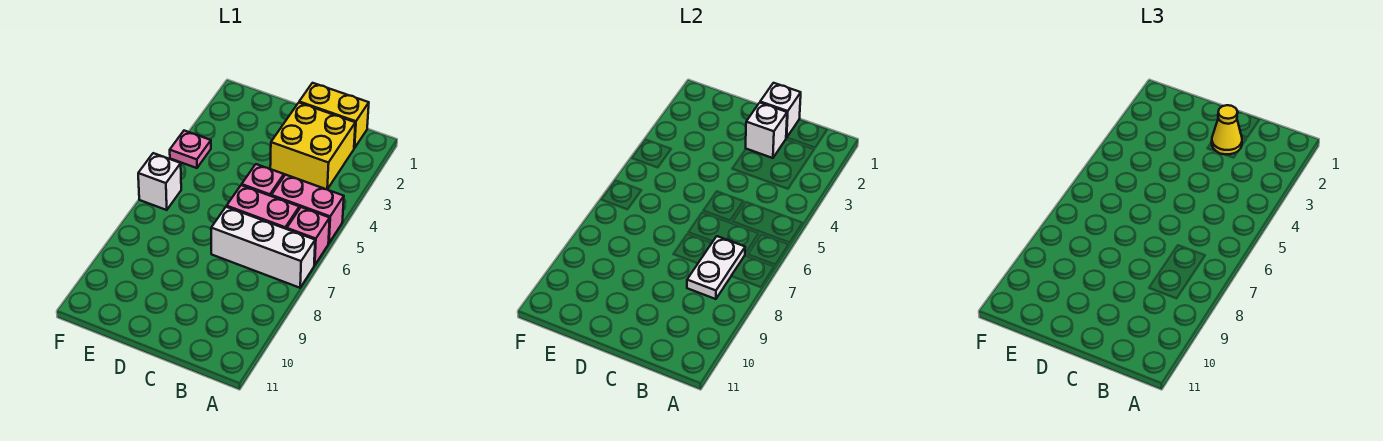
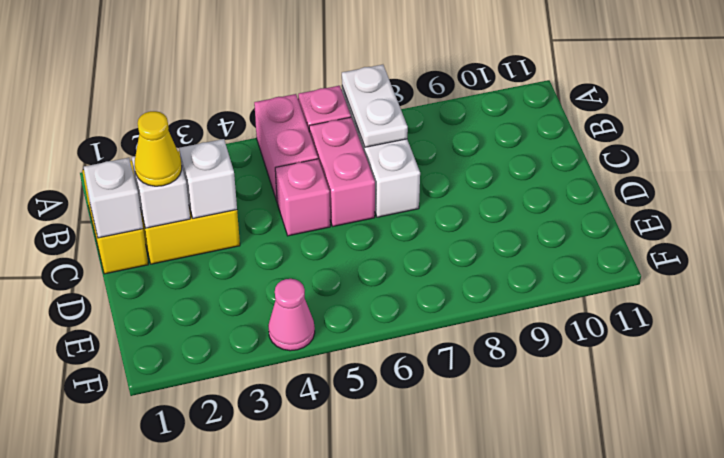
white plate B7:B8 level 2 -> white plate A7:B7 level 2
pink plate F4 level 1 -> pink cone F4 level 1
white brick F6 level 1 -> white brick C3 level 2

